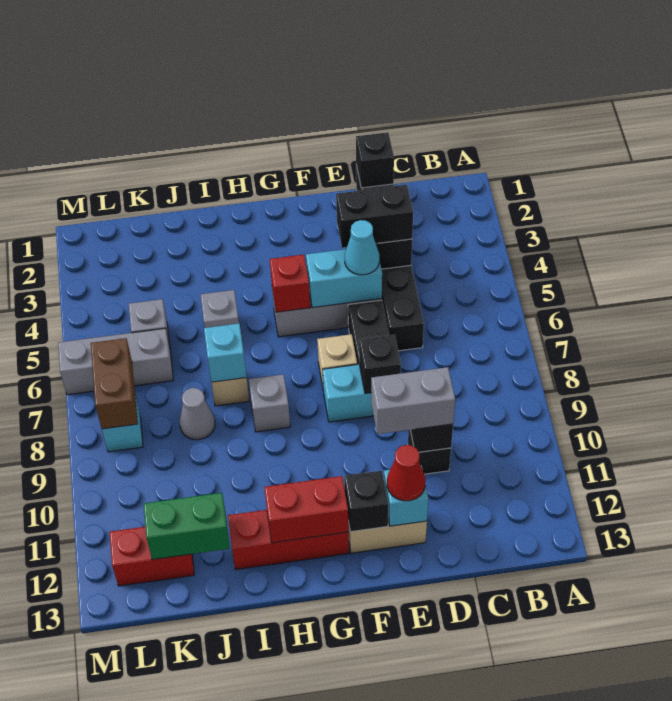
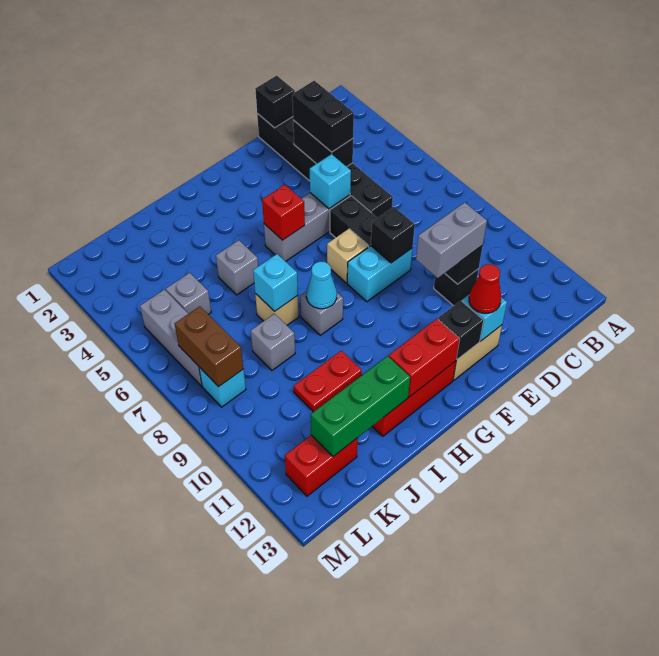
black brick D4:E4 level 3 -> black brick D3:D4 level 3
cyan brick E5:F5 level 2 -> cyan brick E5 level 2
cyan cone E5 level 3 -> cyan cone H8 level 2
none -> red plate I10:J10 level 1
grey cone J8 level 1 -> grey brick J8 level 1
green brick J12:K12 level 2 -> green brick I12:K12 level 2
grey brick K6:M6 level 1 -> grey brick L5:L7 level 1

